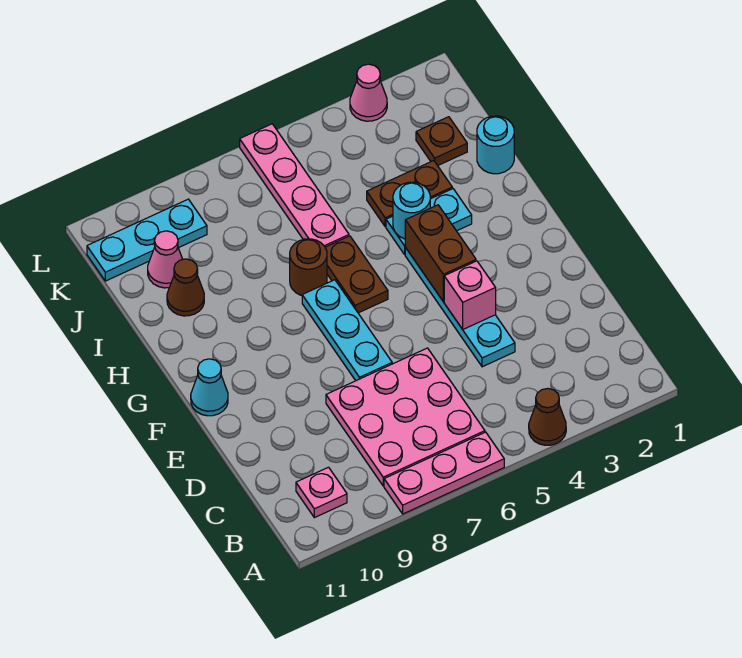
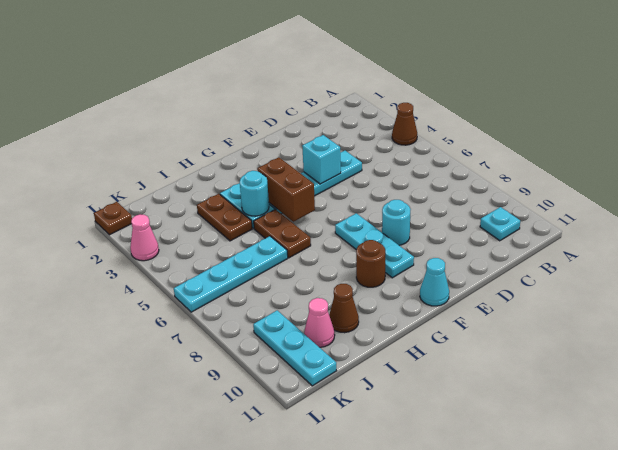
pink plate A6:A8 level 1 -> none
pink plate B6:D8 level 1 -> none
pink plate B10 level 1 -> cyan plate B10 level 1
pink brick E4 level 2 -> cyan brick E4 level 2
cyan plate E7:G7 level 1 -> cyan plate F7:F9 level 1
brown brick F4:G4 level 2 -> brown brick G4:G5 level 2
brown plate G6:H6 level 1 -> brown plate H5:H6 level 1
brown round brick H7 level 1 -> brown round brick G9 level 1
cyan round brick I1 level 1 -> cyan round brick E8 level 1
pink plate I6:L6 level 1 -> cyan plate I6:L6 level 1
brown plate J2 level 1 -> brown plate L1 level 1

